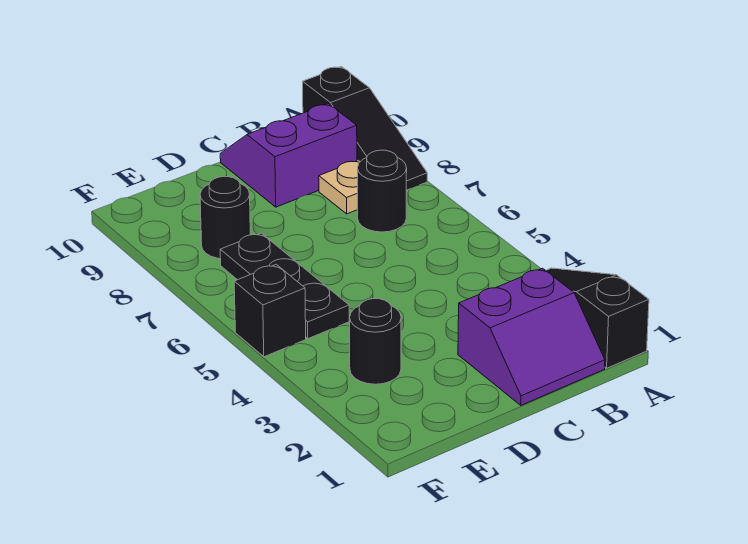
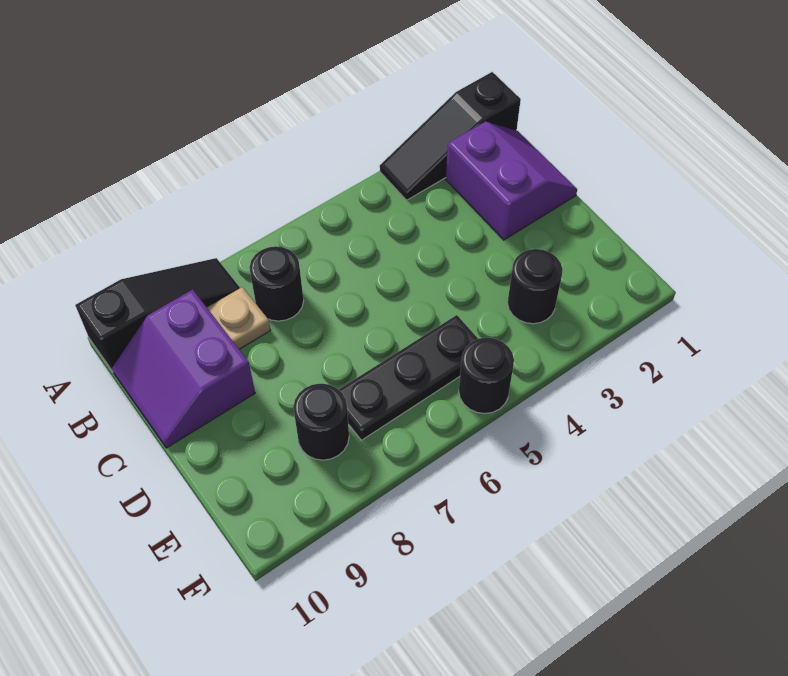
black brick F5 level 1 -> black round brick F5 level 1

